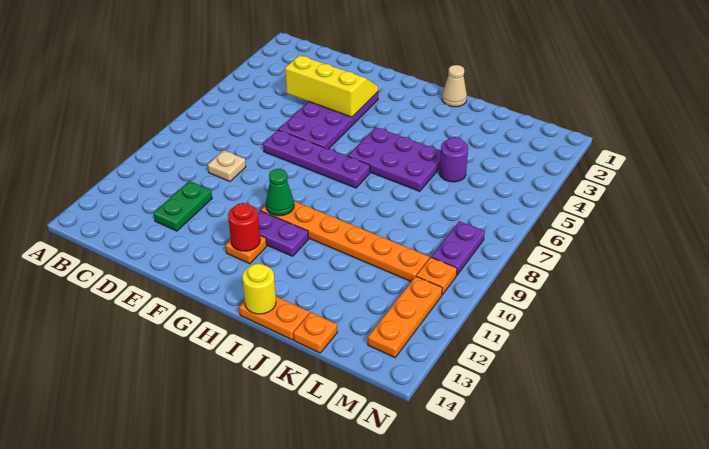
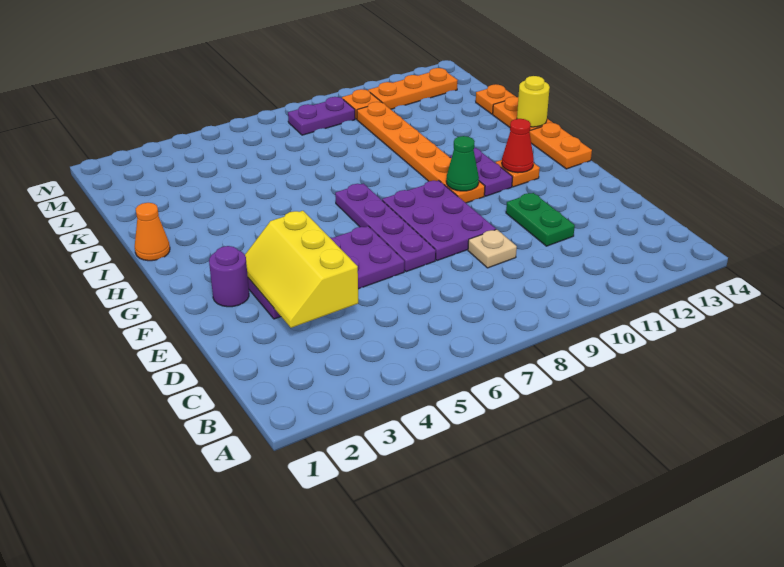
green plate D11:D12 level 1 -> green plate D11:E11 level 1
red round brick G12 level 2 -> red cone G12 level 2
none -> orange plate G14:H14 level 1
purple plate H5:J6 level 1 -> purple plate E8:G9 level 1
tan cone I1 level 1 -> orange cone I1 level 1
purple round brick K5 level 1 -> purple round brick F2 level 1

